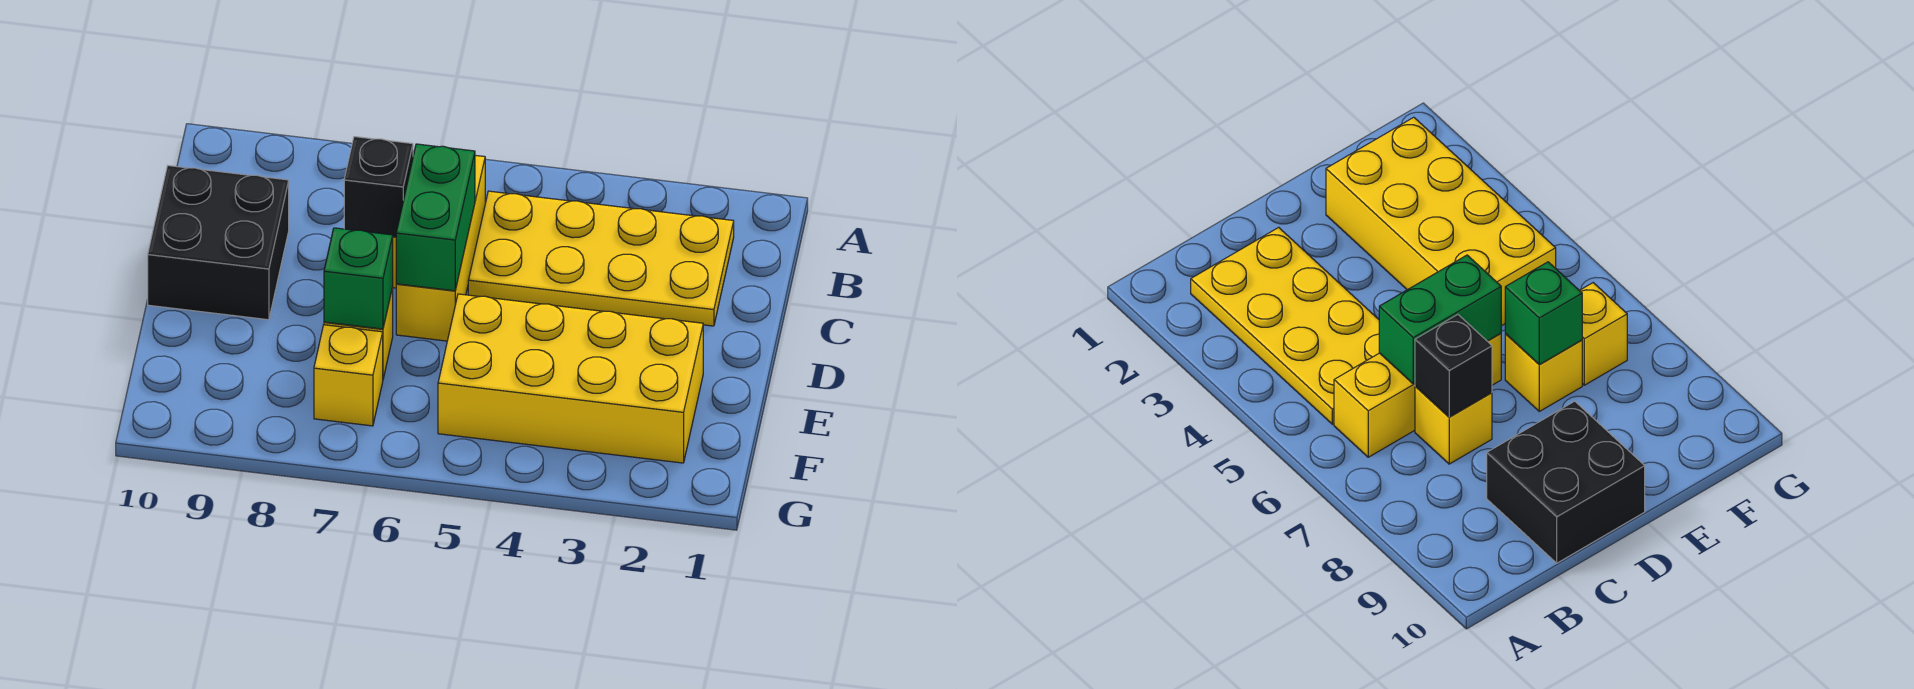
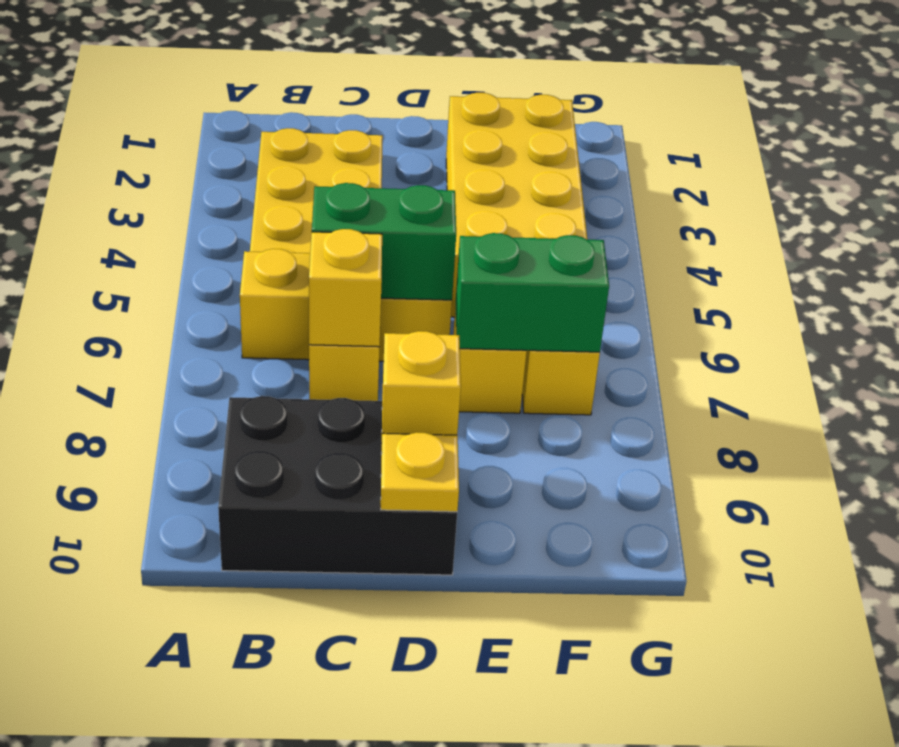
black brick C7 level 2 -> yellow brick C7 level 2
black brick C9:D10 level 1 -> black brick B9:D10 level 1
none -> yellow brick D9 level 2
none -> yellow plate D10 level 2
green brick E7 level 2 -> green brick E7:F7 level 2

